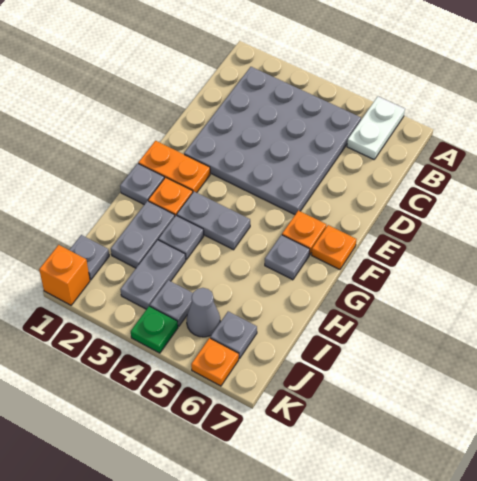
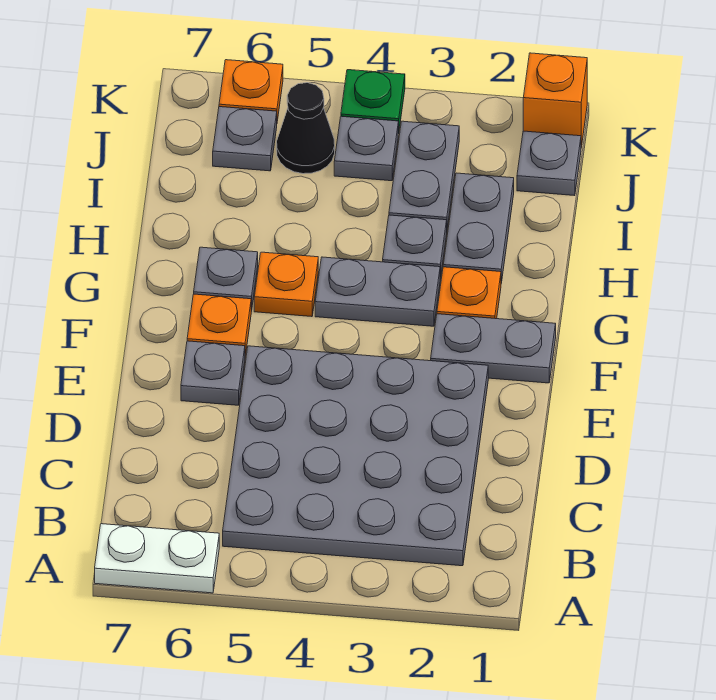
white plate A6:B6 level 1 -> white plate A6:A7 level 1
orange plate F1:F2 level 1 -> grey plate F1:F2 level 1
orange plate F7 level 1 -> orange plate G5 level 1
grey plate G1 level 1 -> grey plate E6 level 1
grey cone J5 level 1 -> black cone J5 level 1

